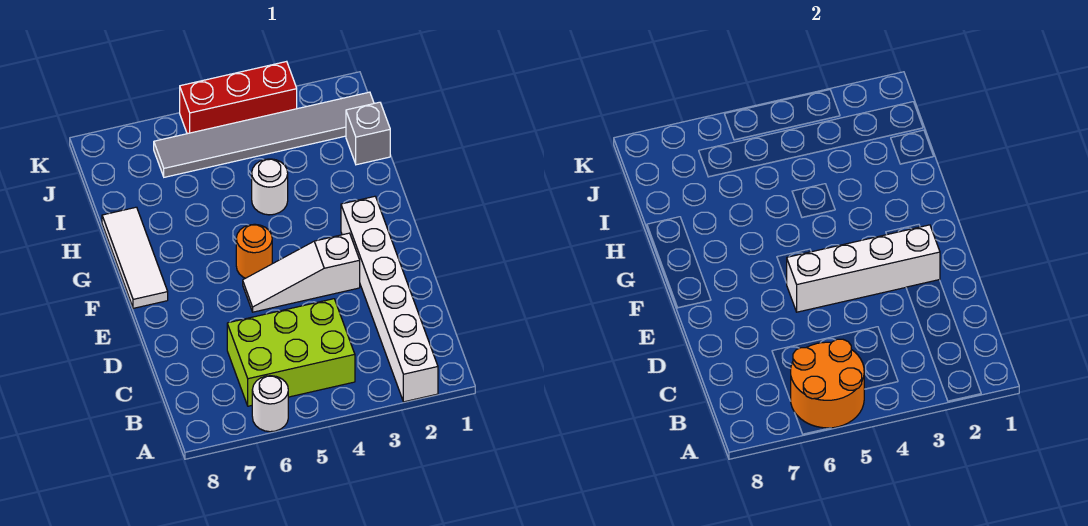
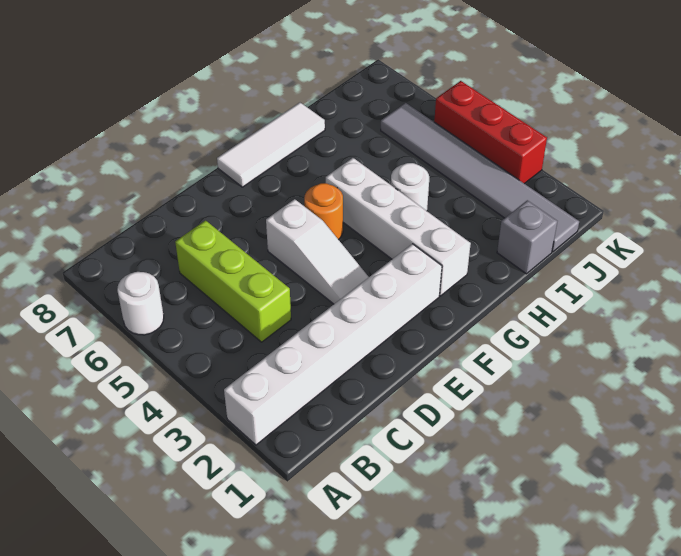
orange round brick A5:B6 level 2 -> none
lime brick B4:C6 level 1 -> lime brick C4:C6 level 1
white brick E2:E5 level 2 -> white brick G2:G5 level 1
white slope E3:E5 level 1 top 3 -> white slope E3:E5 level 1 top 5

